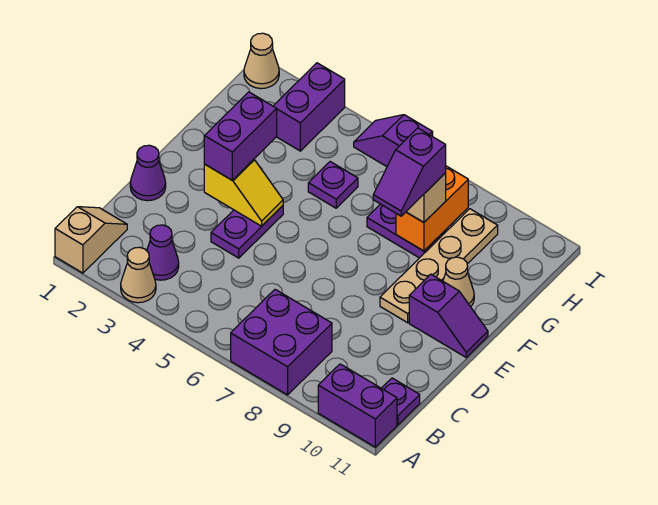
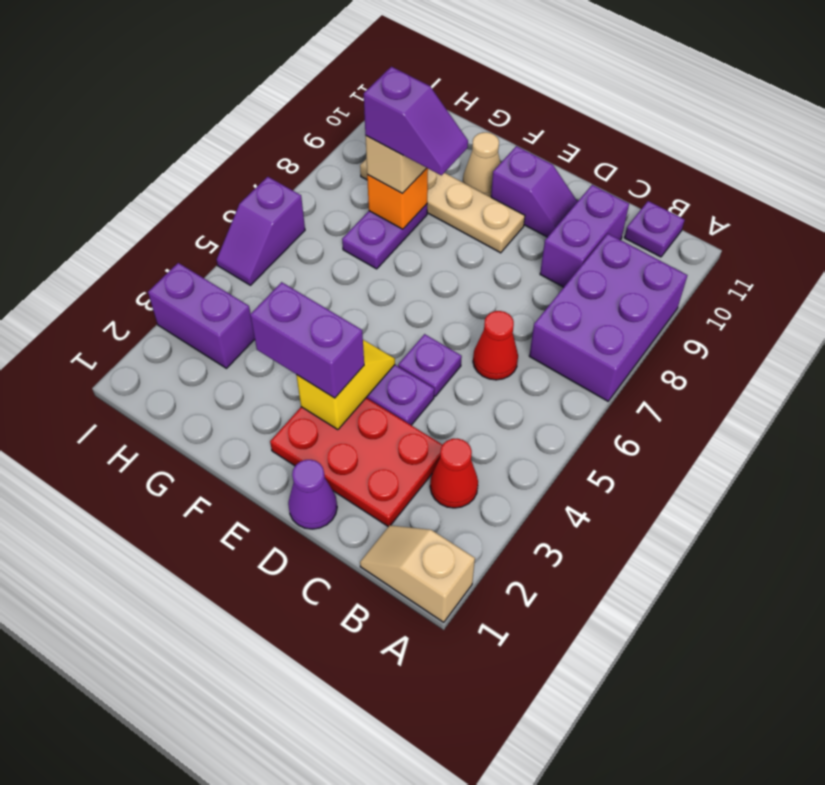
tan cone A3 level 1 -> none
purple brick A7:B8 level 1 -> purple brick A7:B9 level 1
purple brick A10:A11 level 1 -> purple brick C9:C10 level 1
purple cone B3 level 1 -> red cone B3 level 1
none -> red plate C2:E3 level 1
none -> red cone C6 level 1
purple slope E10:E11 level 1 top 10 -> purple slope D10:E10 level 1 top E
purple plate G5 level 1 -> purple plate D5 level 1
orange brick G8:H8 level 2 -> orange brick G8 level 2
tan cone I1 level 1 -> none

